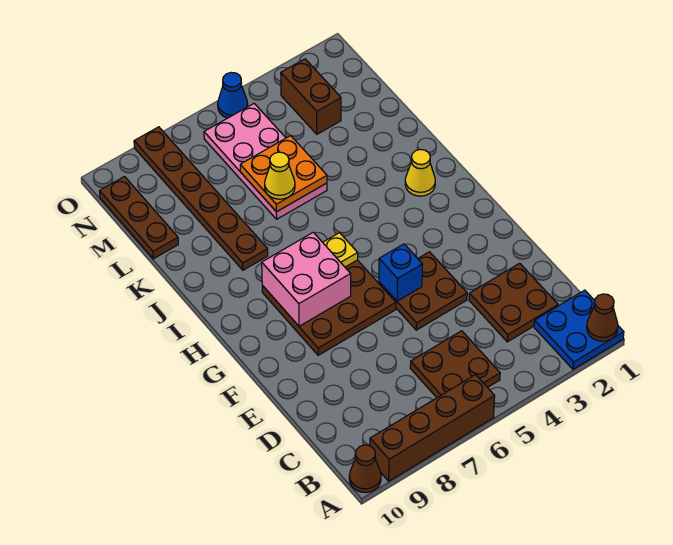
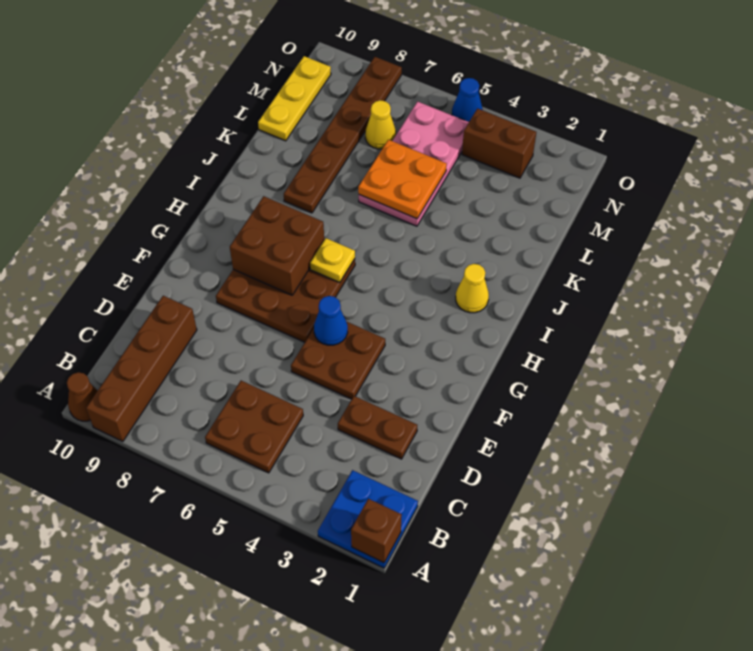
brown cone A1 level 2 -> brown brick A1 level 2
brown brick A6:A9 level 1 -> brown brick A9:D9 level 1
brown plate C2:D3 level 1 -> brown plate D2:D3 level 1
blue brick F5 level 2 -> blue cone F5 level 2
pink brick G7:H8 level 2 -> brown brick G7:H8 level 2
yellow cone K6 level 3 -> yellow cone M7 level 1
brown plate L10:N10 level 1 -> yellow plate L10:N10 level 1
brown brick M3:N3 level 1 -> brown brick N3:N4 level 1

